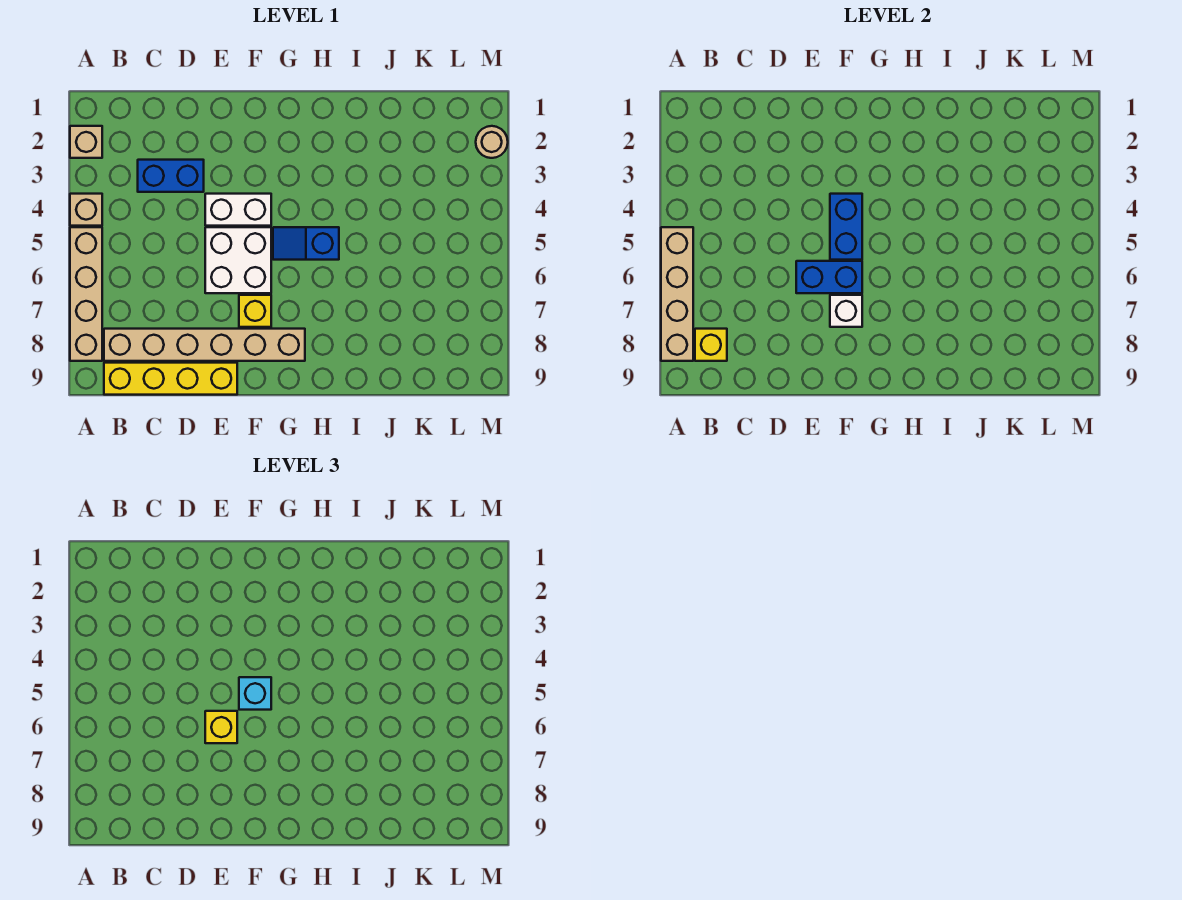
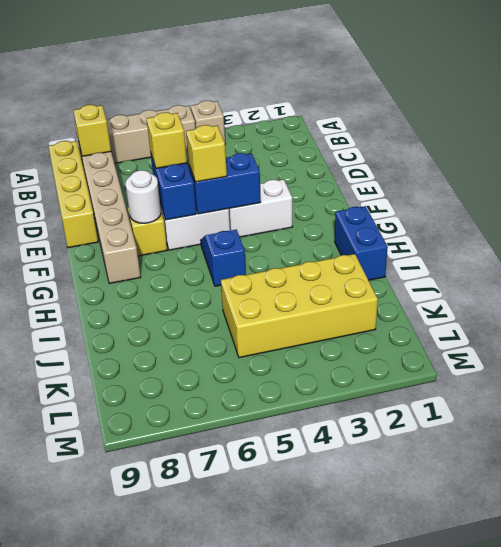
tan brick A2 level 1 -> none
tan brick A5:A8 level 2 -> none
blue brick C3:D3 level 1 -> blue brick H1:I1 level 1
white brick E4:F4 level 1 -> white brick F3:F4 level 1
cyan brick F5 level 3 -> yellow brick F5 level 3
white brick F7 level 2 -> white round brick F7 level 2
none -> yellow brick J2:K5 level 1
tan round brick M2 level 1 -> none

